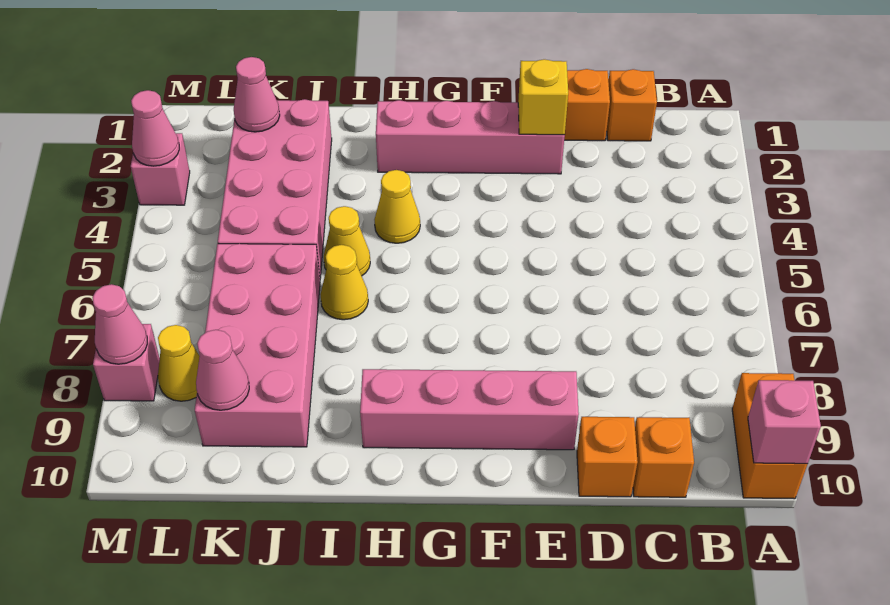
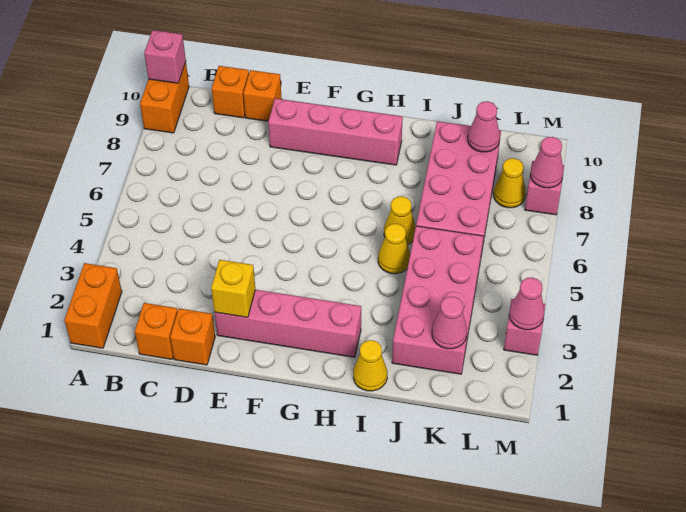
none -> orange brick A1:A2 level 1
yellow cone H4 level 1 -> yellow cone I1 level 1

